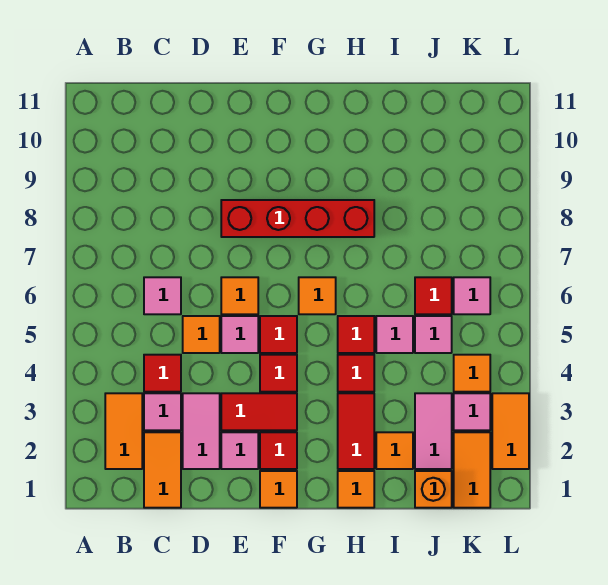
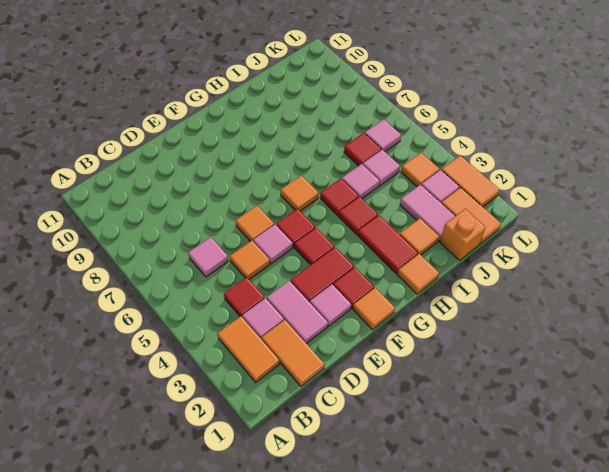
red brick E8:H8 level 1 -> none

